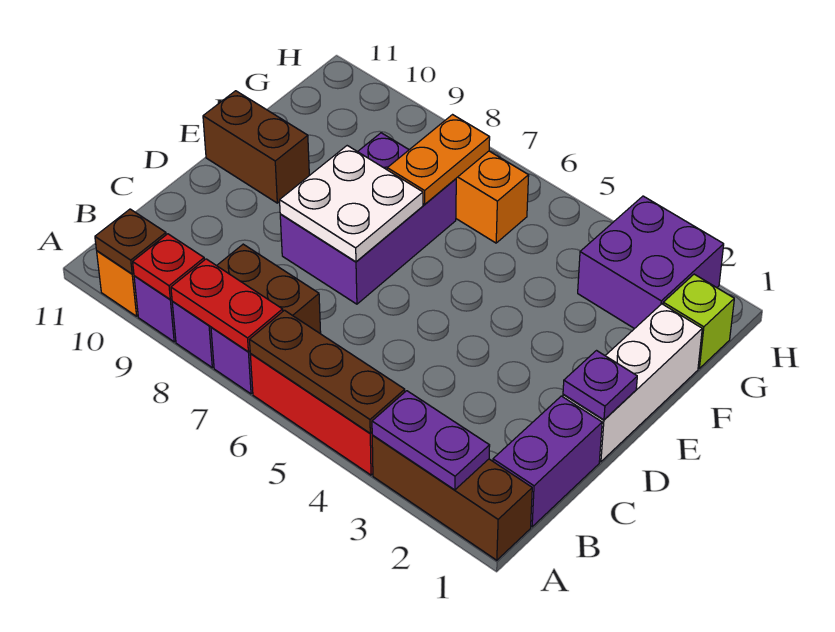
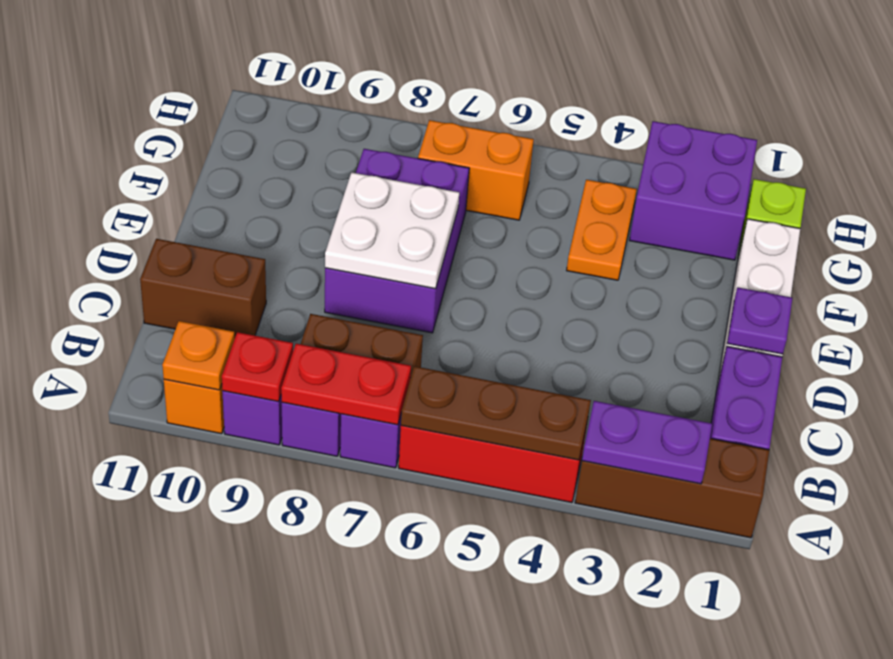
brown plate A10 level 2 -> orange plate A10 level 2
brown brick E10:E11 level 1 -> brown brick C10:C11 level 1
orange plate F7:G7 level 2 -> orange plate F4:G4 level 1

